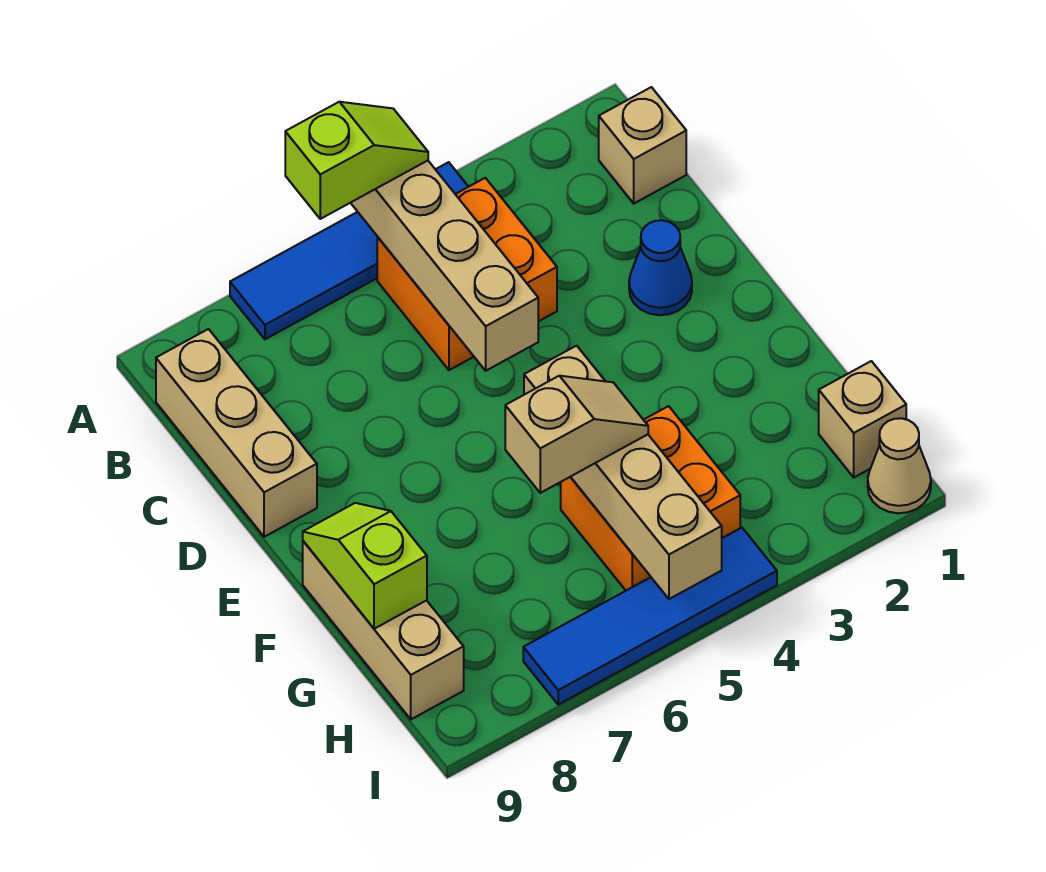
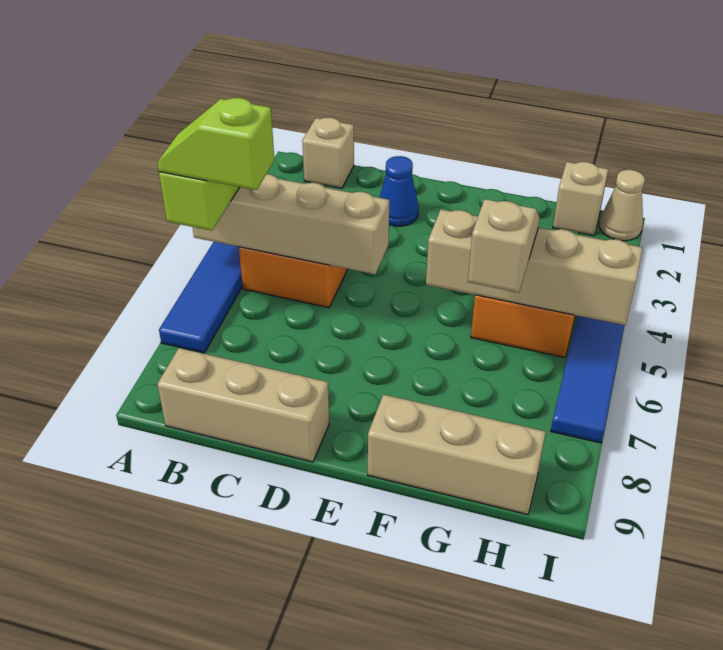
lime slope F9:G9 level 2 top G -> lime slope A6:B6 level 4 top B

